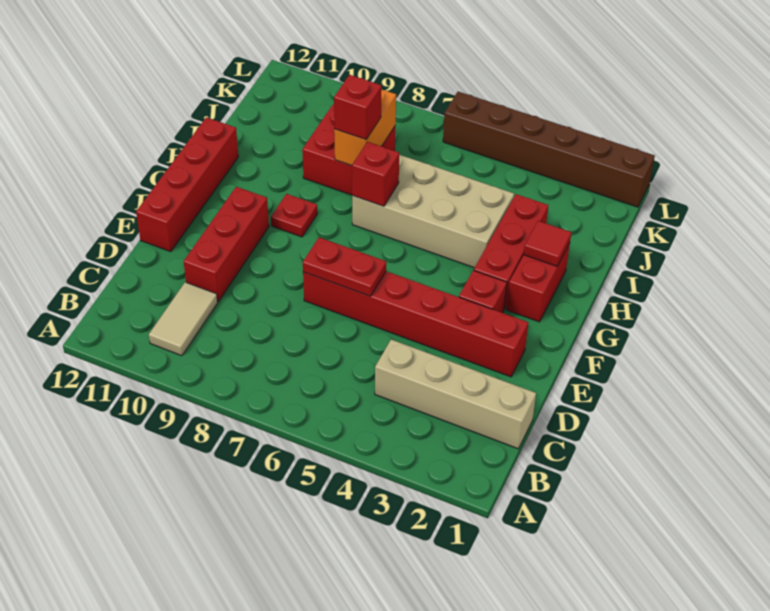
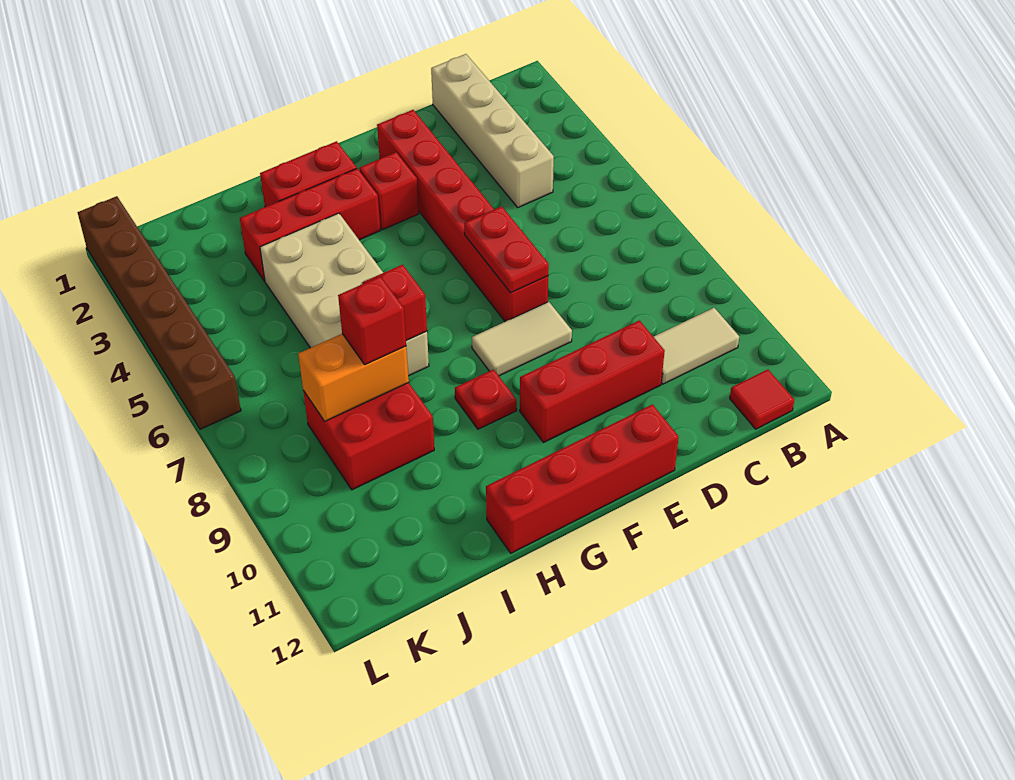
none -> tan tile E8:F8 level 1
red tile H2 level 2 -> red tile B12 level 1

